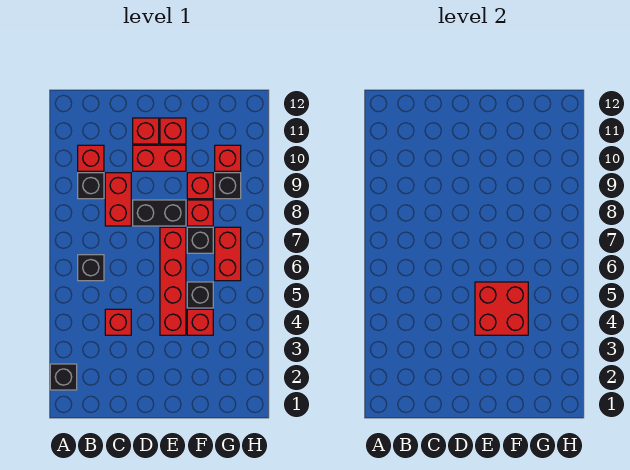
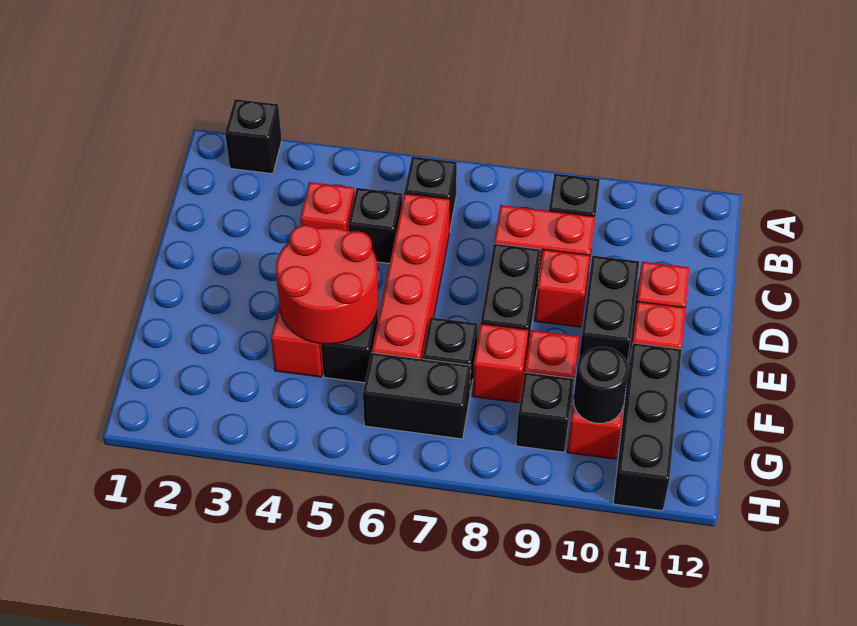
red brick B10 level 1 -> red brick D9 level 1
none -> black brick C5 level 1
red brick D10:E10 level 1 -> black brick D10:E10 level 1
red brick E4:E7 level 1 -> red brick C6:F6 level 1
red brick E4:F5 level 2 -> red round brick E4:F5 level 2
none -> black brick F11:H11 level 1
red brick G6:G7 level 1 -> black brick G6:G7 level 1
none -> black round brick G10 level 2

